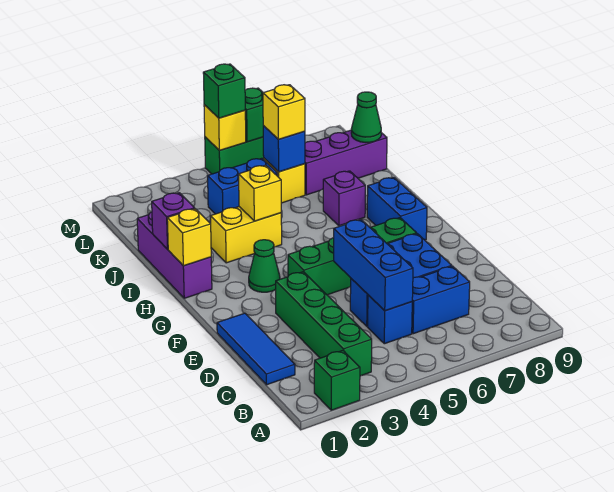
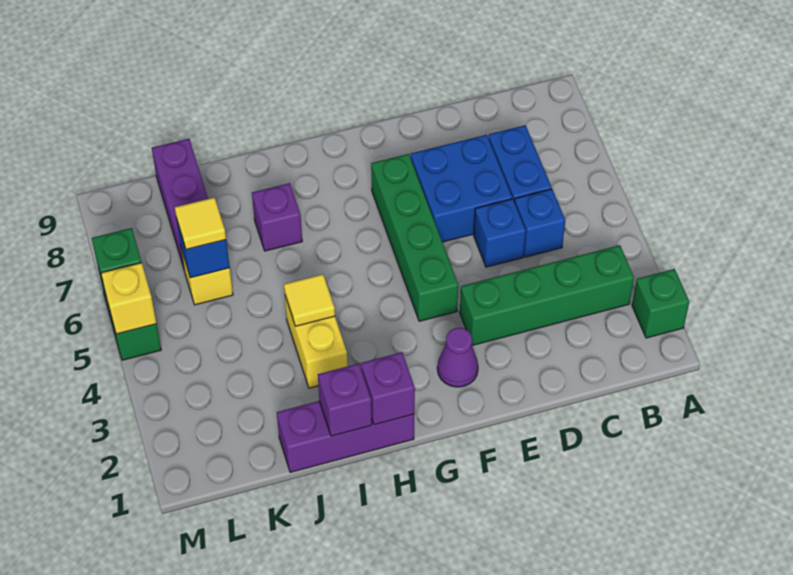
blue tile C1:E1 level 1 -> none
blue brick C5:E5 level 2 -> none
none -> purple cone F2 level 1
green cone G3 level 1 -> none
blue brick G8:H8 level 1 -> none
yellow brick H1 level 2 -> purple brick H1 level 2
yellow brick I4 level 2 -> yellow tile I4 level 2
blue brick K4:K5 level 1 -> none
yellow brick K6 level 3 -> yellow tile K6 level 3
green cone K9 level 2 -> none
green brick M5 level 3 -> none

